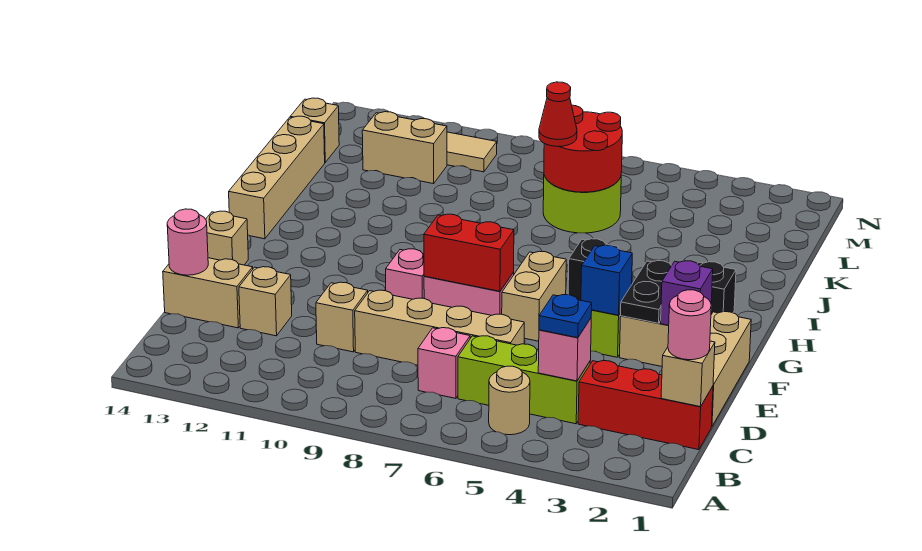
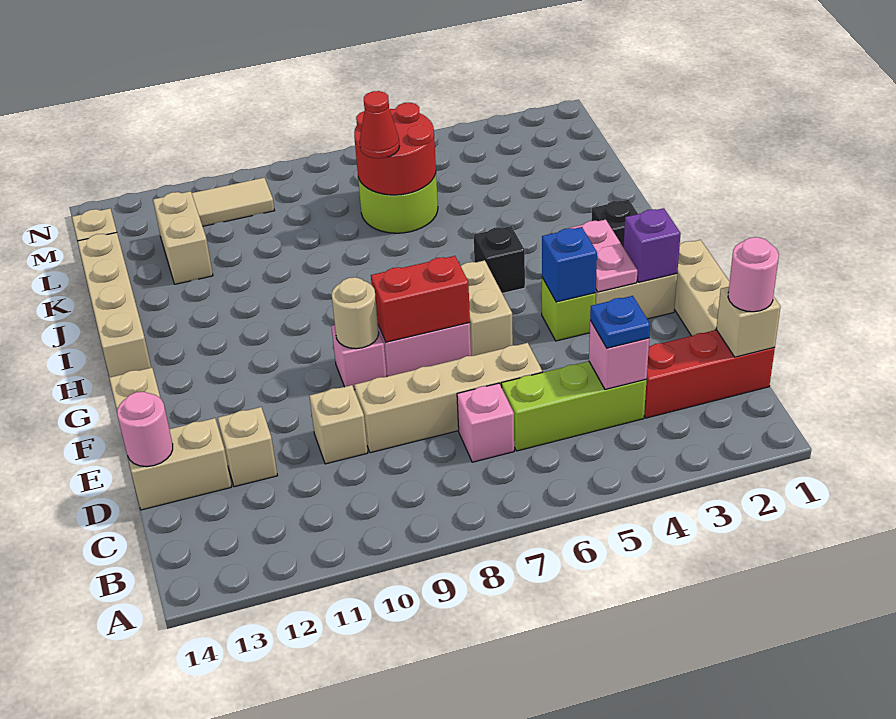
tan round brick B5 level 1 -> tan round brick F9 level 2
black plate F3:G3 level 2 -> pink plate F3:G3 level 2
tan brick L11:L12 level 1 -> tan brick K12:L12 level 1

